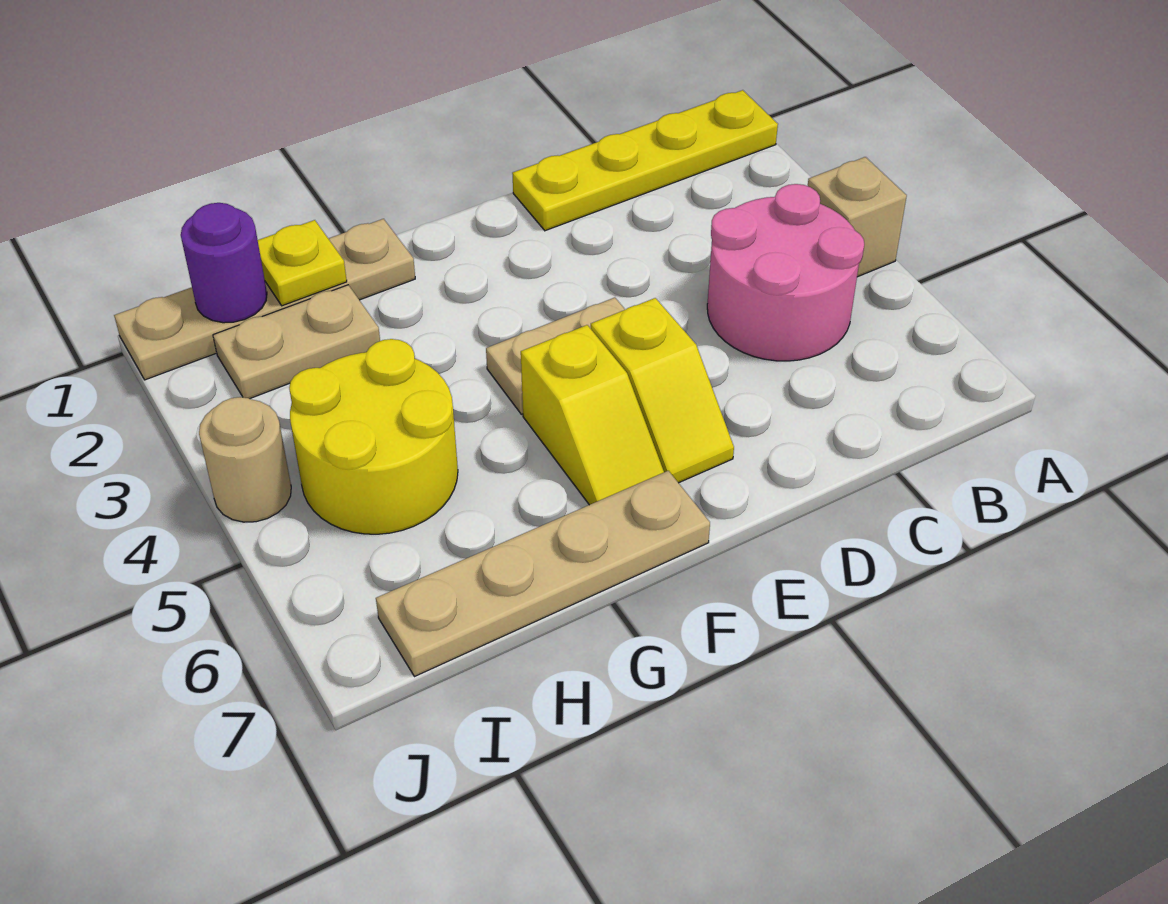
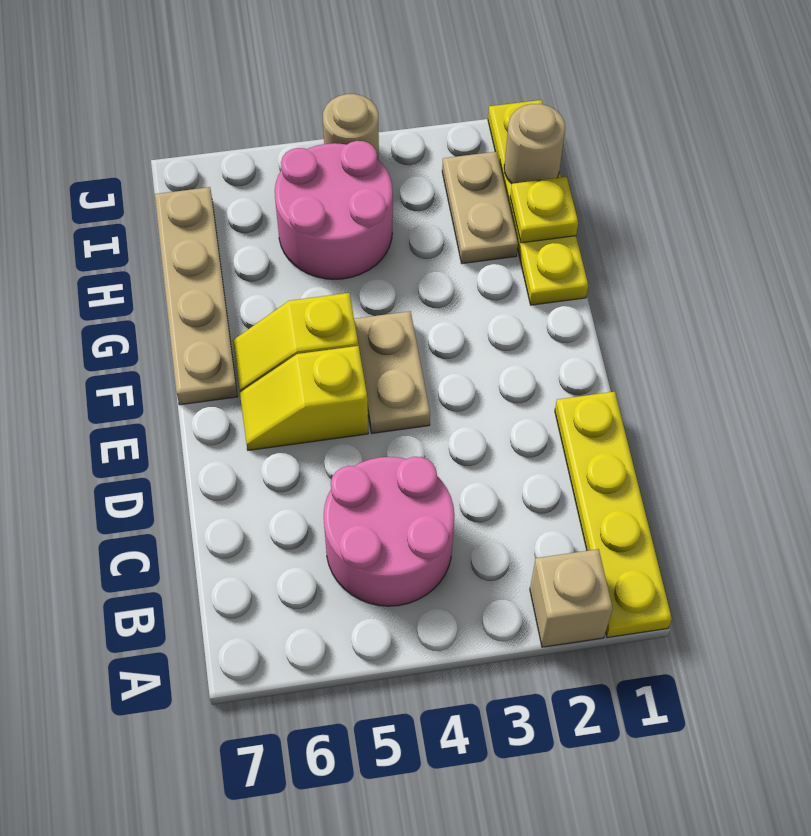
tan brick A4 level 1 -> tan brick A2 level 1
tan plate G1:J1 level 1 -> yellow plate G1:J1 level 1
yellow round brick H4:I5 level 1 -> pink round brick H4:I5 level 1
purple round brick I1 level 2 -> tan round brick I1 level 2

